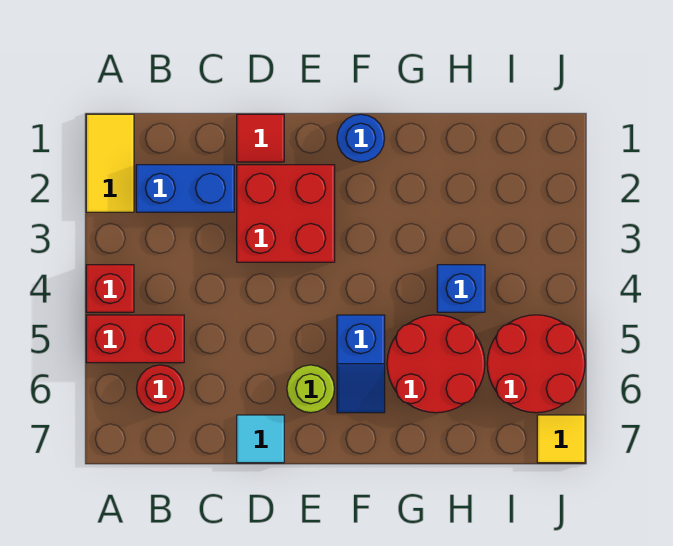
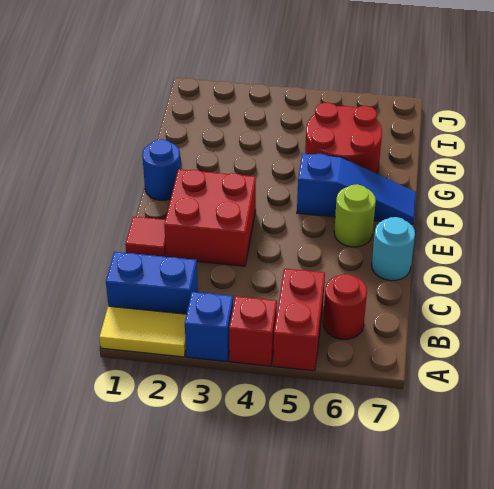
blue brick B2:C2 level 1 -> blue brick B1:B2 level 1
cyan tile D7 level 1 -> cyan round brick D7 level 1
blue slope F5:F6 level 1 top 5 -> blue slope F5:F7 level 1 top 5
blue brick H4 level 1 -> blue brick A3 level 1
red round brick I5:J6 level 1 -> none
yellow tile J7 level 1 -> none

